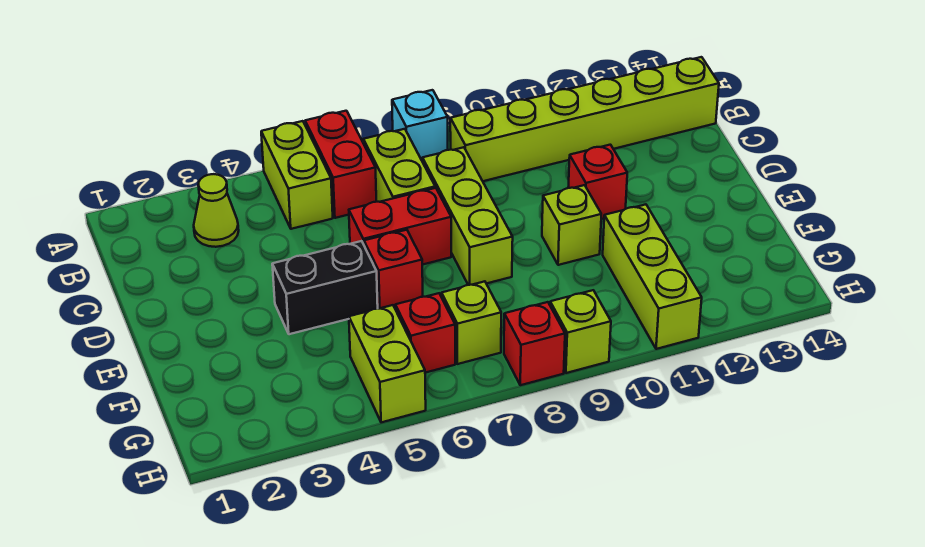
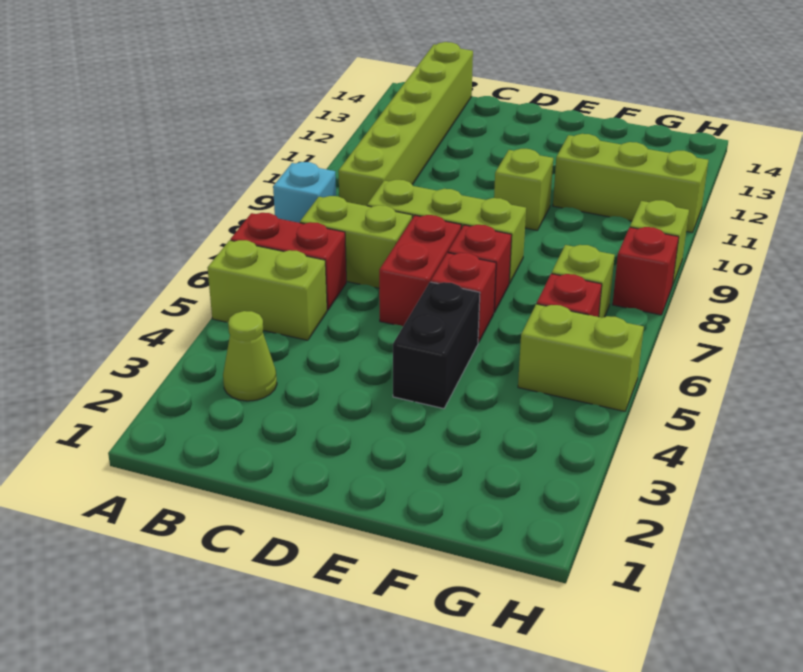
red brick D11 level 1 -> red brick E7 level 1

